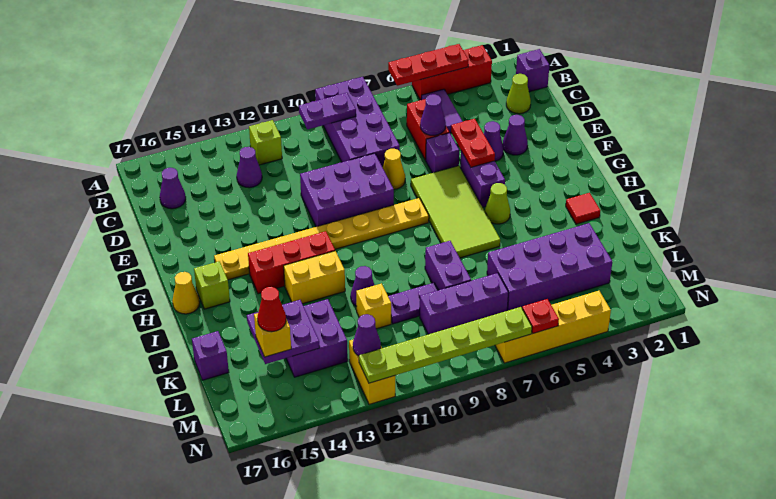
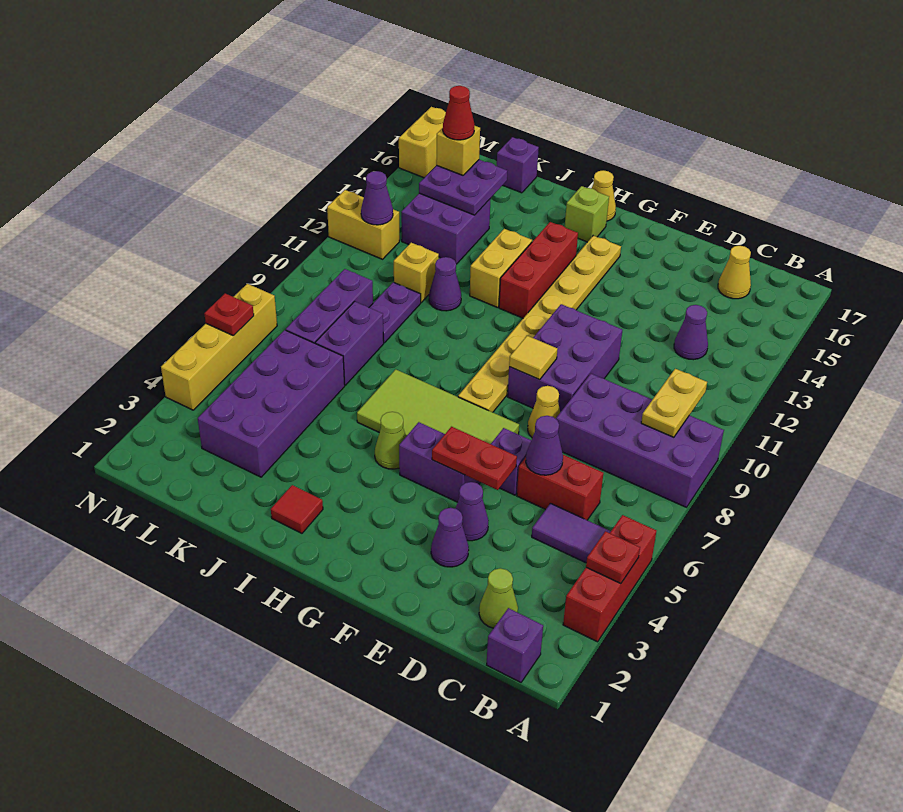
red plate A4:A6 level 2 -> red plate A4 level 2
purple plate B9:B10 level 2 -> yellow plate B9:B10 level 2
lime brick B12 level 1 -> none
purple cone C16 level 1 -> yellow cone C16 level 1
none -> yellow tile F9 level 2
purple brick J8:K8 level 1 -> purple brick K7:K8 level 1
lime plate N7:N12 level 2 -> none
none -> yellow brick N16:N17 level 1

